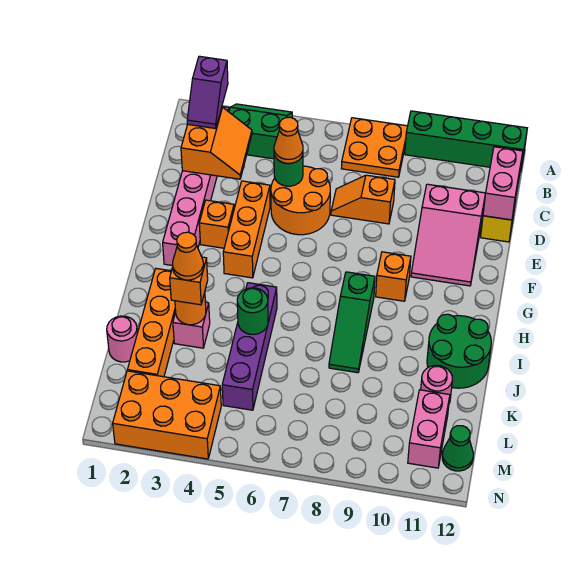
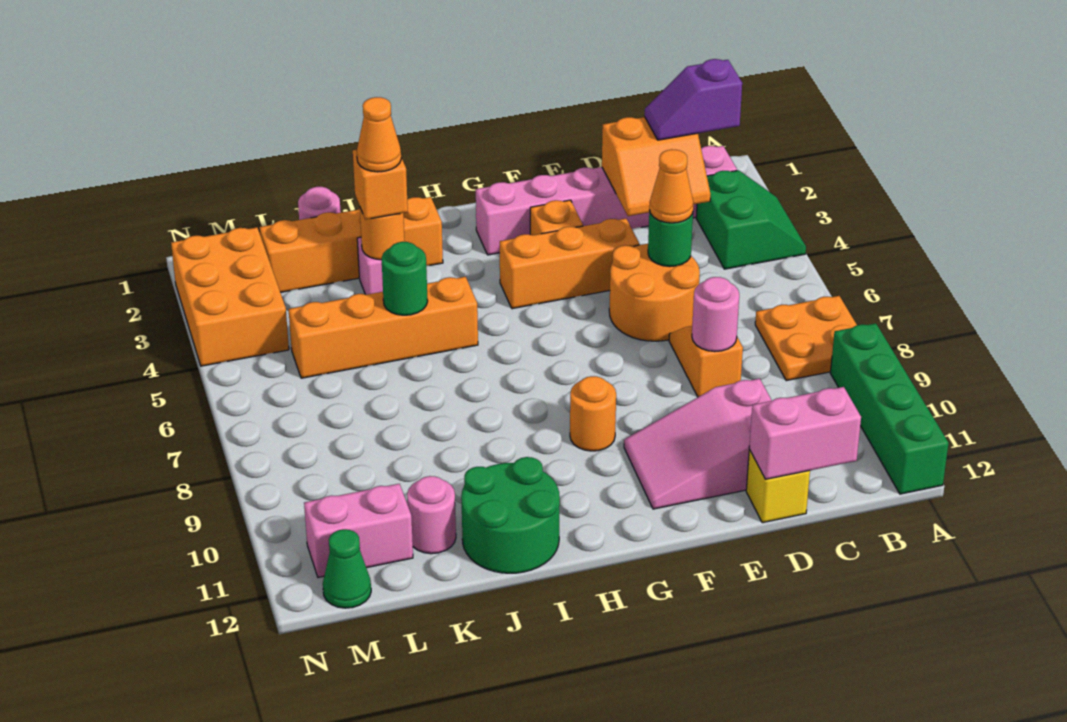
none -> pink round brick D8 level 2
orange brick G9 level 1 -> orange round brick G9 level 1
green slope H8:J8 level 1 top H -> none
purple brick I5:L5 level 1 -> orange brick I5:L5 level 1

